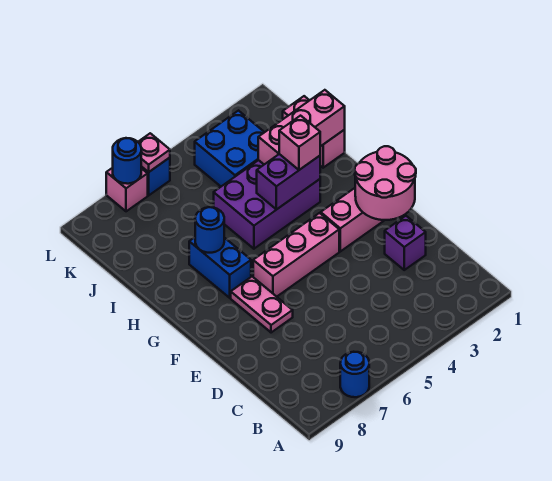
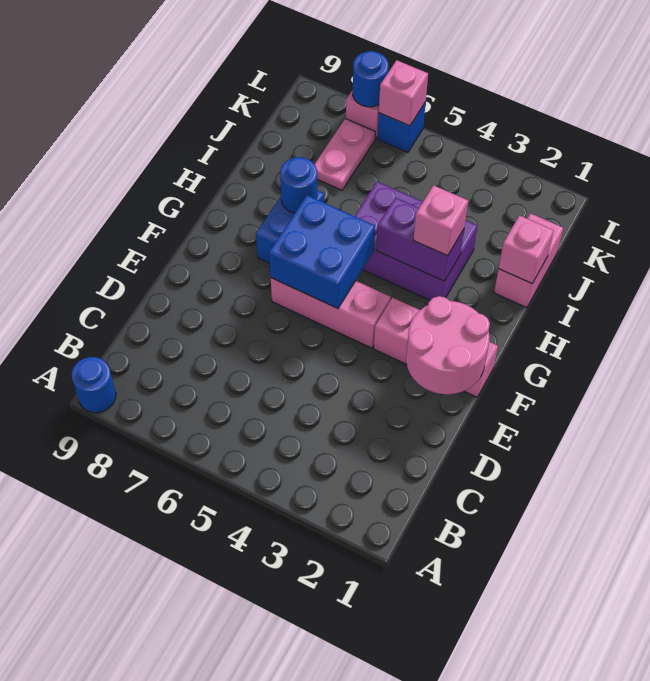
blue round brick A7 level 1 -> blue round brick A9 level 1
purple brick D2 level 1 -> none
pink plate E7:F7 level 1 -> pink plate J7:K7 level 1
pink brick I1:I3 level 2 -> pink brick I1 level 2
blue brick J3:K4 level 1 -> blue brick F5:G6 level 2
pink plate L6 level 2 -> pink brick L6 level 2

